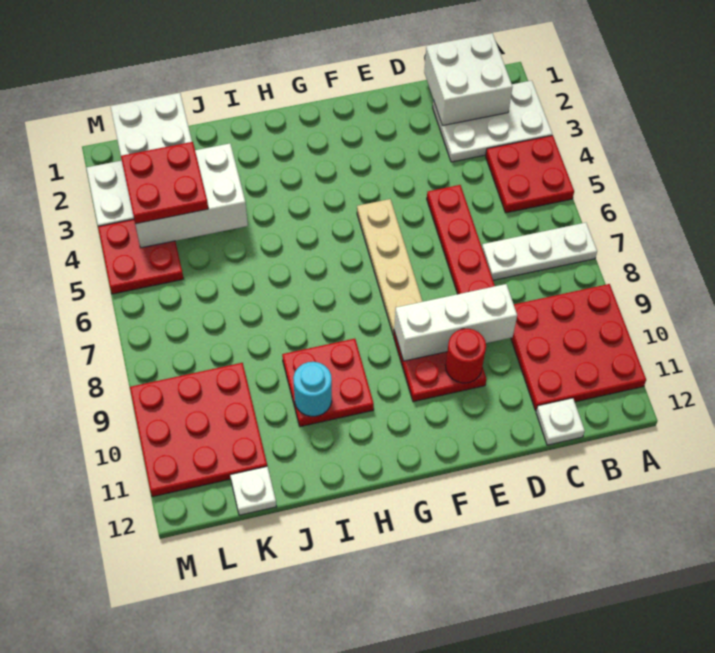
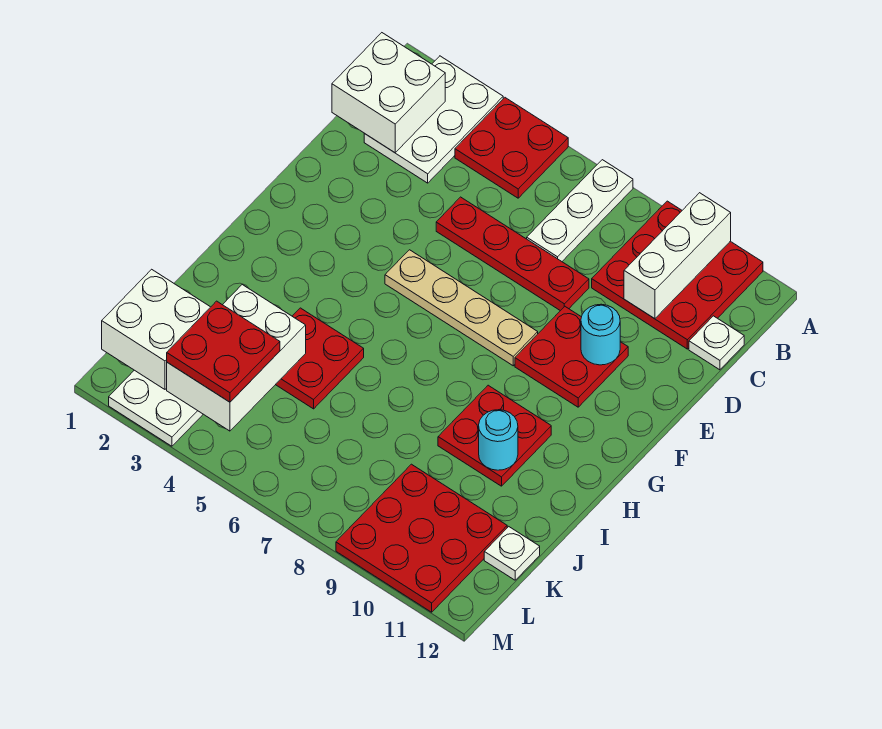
white brick D9:F9 level 2 -> white brick A10:C10 level 2
red round brick E10 level 2 -> cyan round brick E10 level 2
red plate L4:M5 level 1 -> red plate I4:J5 level 1

